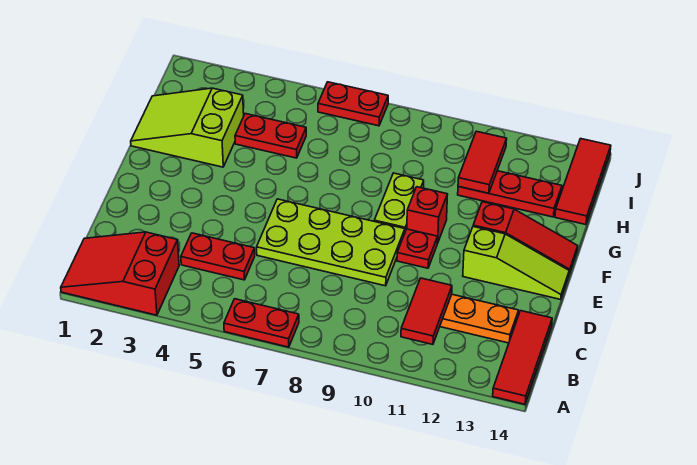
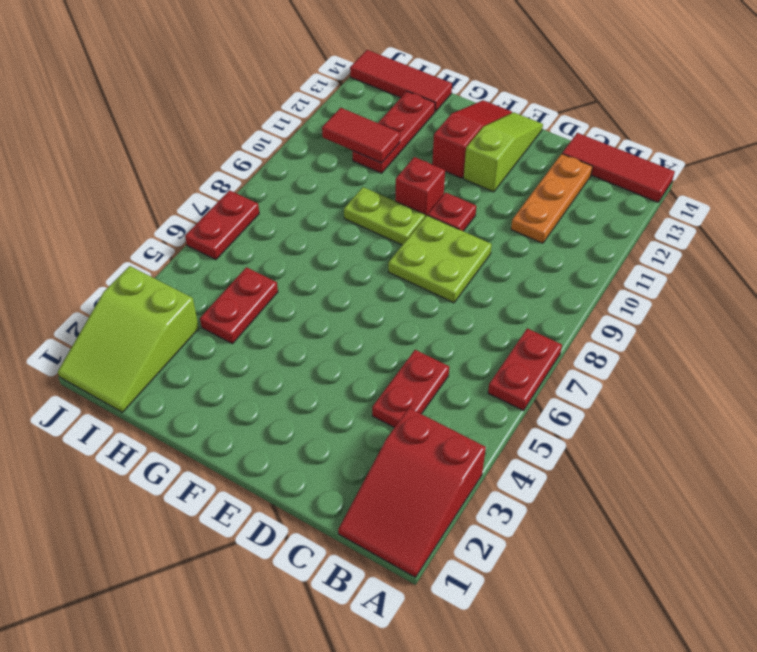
red tile B11:C11 level 2 -> none
lime plate D6:E9 level 1 -> lime plate D8:E9 level 1
lime slope G1:H3 level 1 top 3 -> lime slope I1:J3 level 1 top 3

